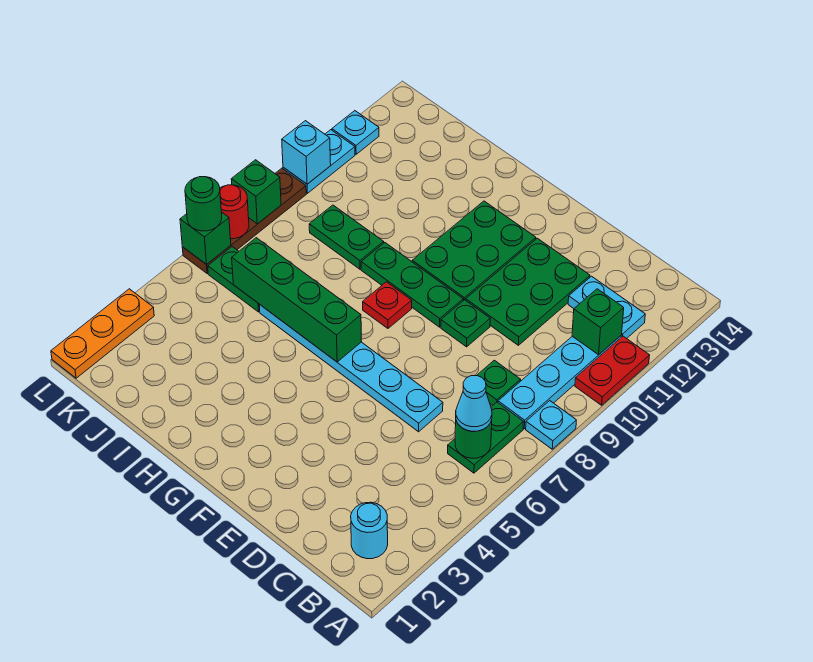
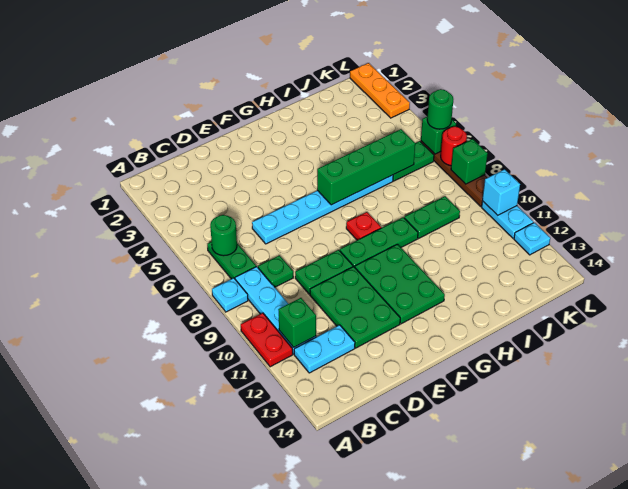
cyan round brick B2 level 1 -> none
cyan cone B6 level 3 -> none
green plate E9 level 1 -> green plate D9:E9 level 1

